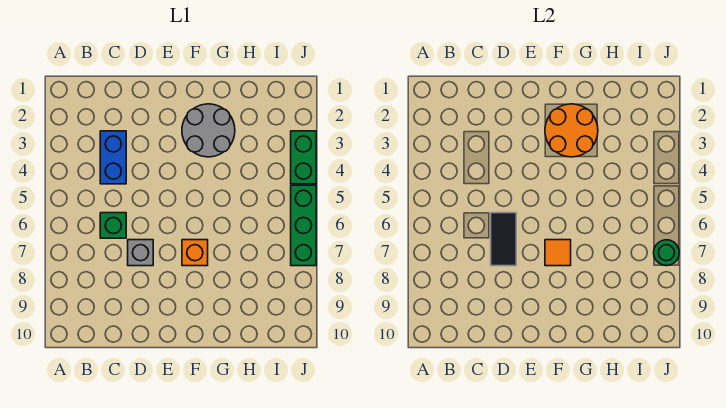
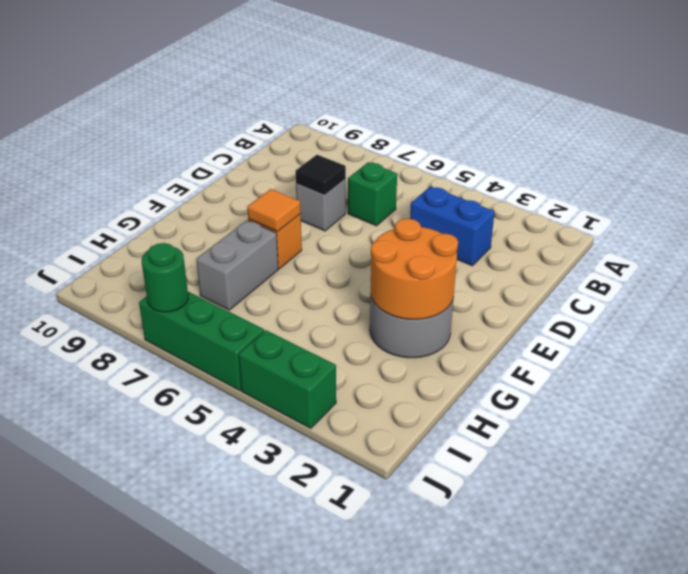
black tile D6:D7 level 2 -> black tile D7 level 2
none -> grey brick G7:H7 level 1

